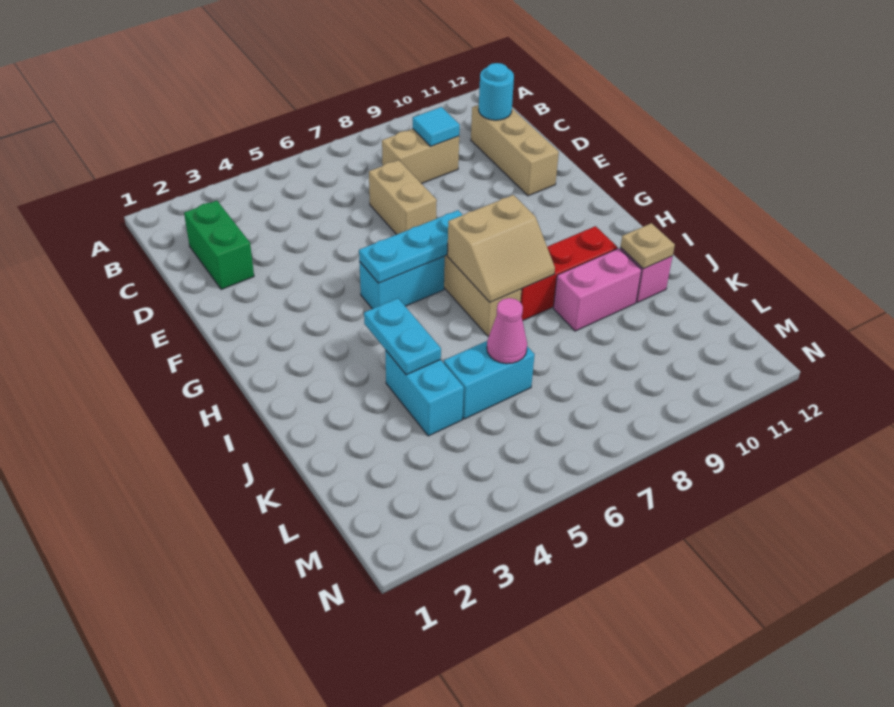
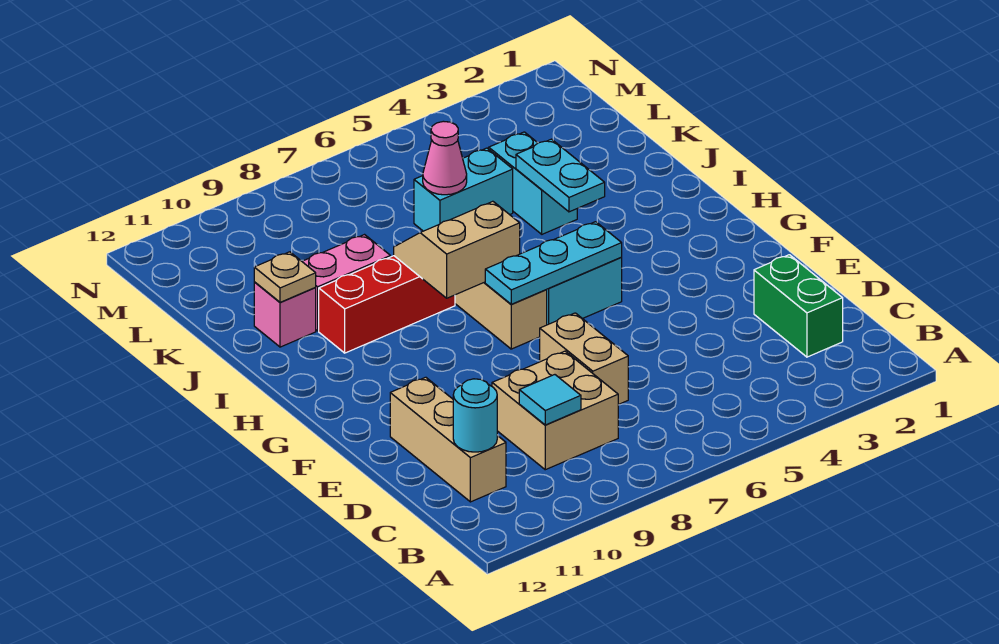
tan brick C8:C9 level 1 -> tan brick C8:D9 level 1

